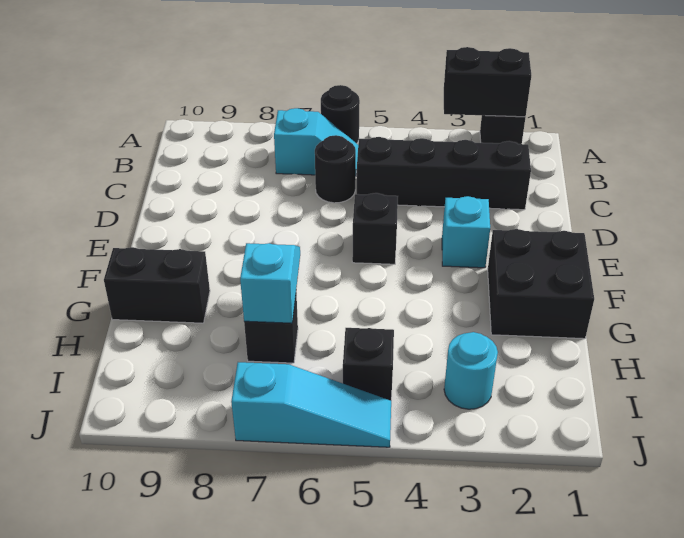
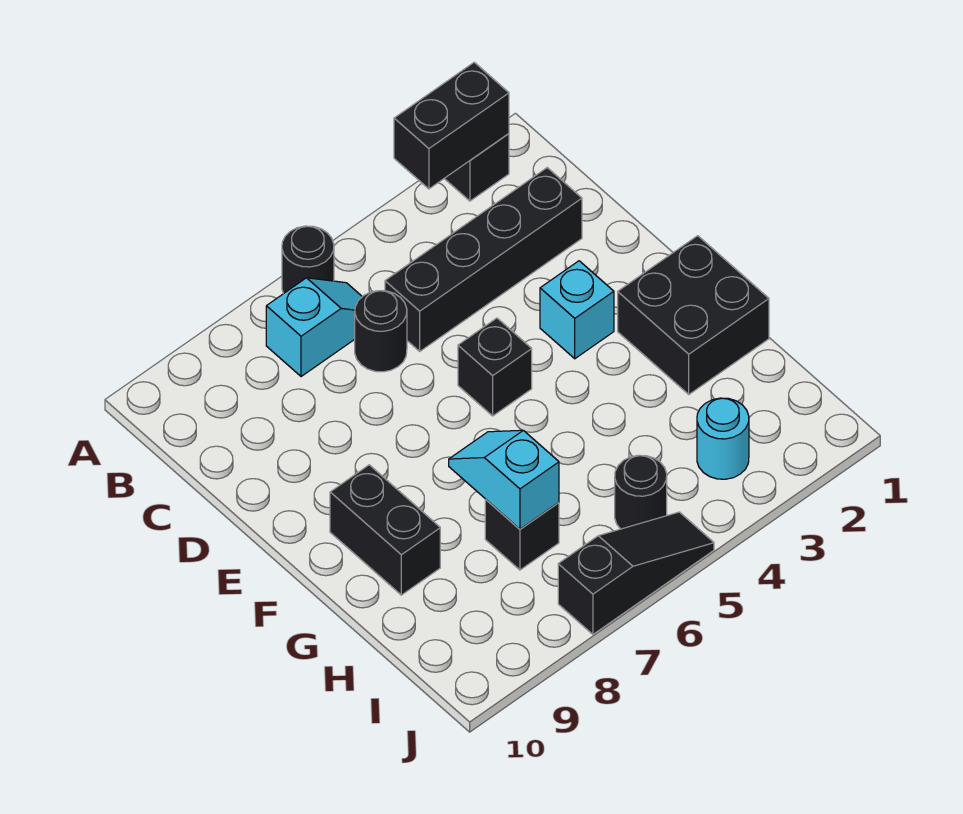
black brick G9:G10 level 1 -> black brick F9:G9 level 1
black brick I5 level 1 -> black round brick I5 level 1
cyan slope J5:J7 level 1 top 7 -> black slope J5:J7 level 1 top 7

